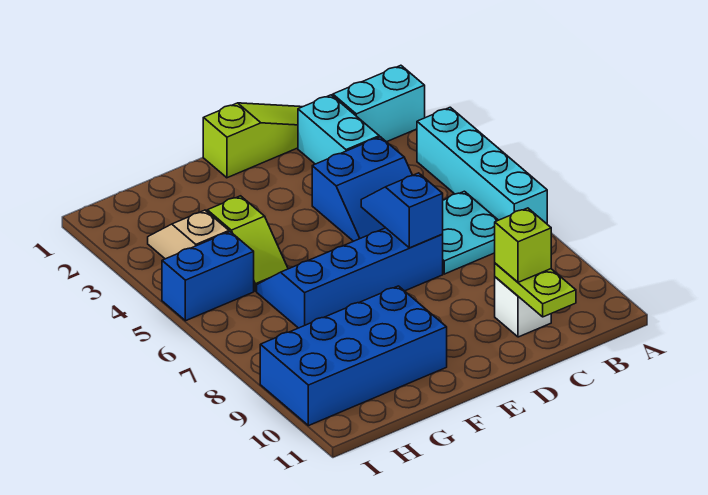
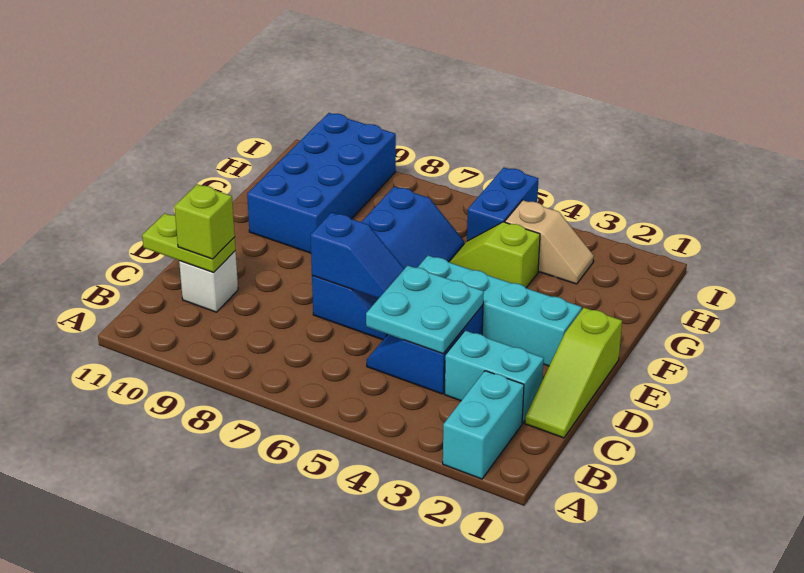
cyan brick A4:A7 level 1 -> cyan brick E2:E5 level 1
cyan plate B6:C7 level 1 -> cyan plate C4:D5 level 2

